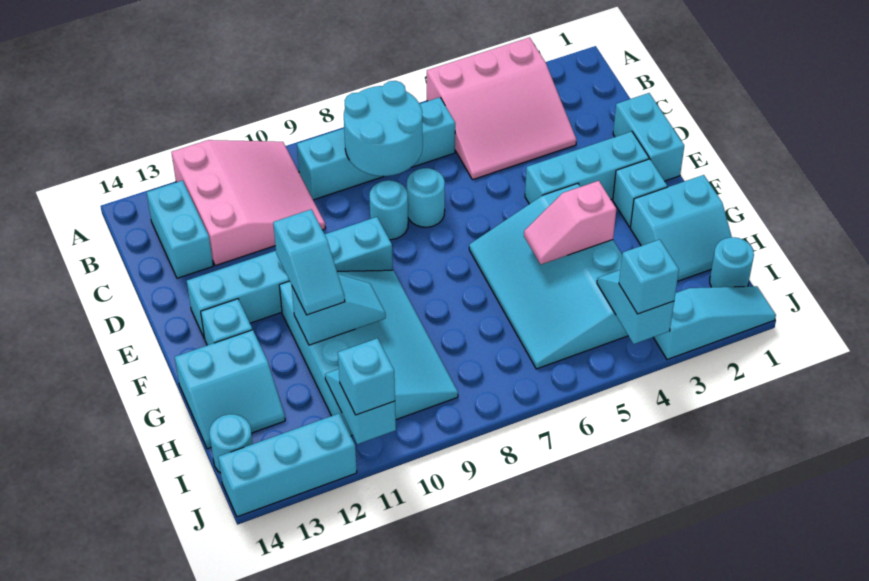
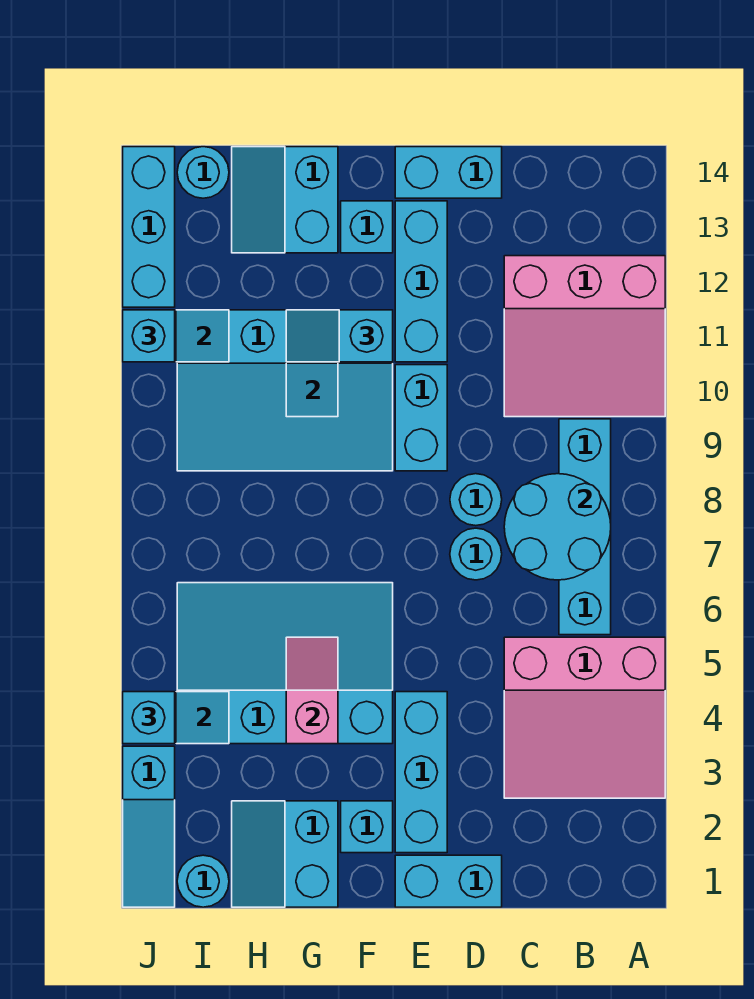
pink slope A3:C5 level 1 top A -> pink slope A3:C5 level 1 top 5
cyan brick B13:C13 level 1 -> cyan brick D14:E14 level 1

